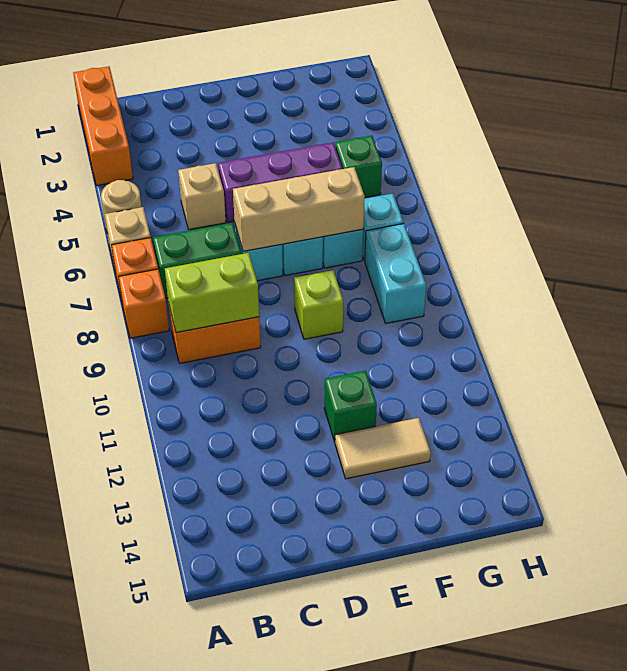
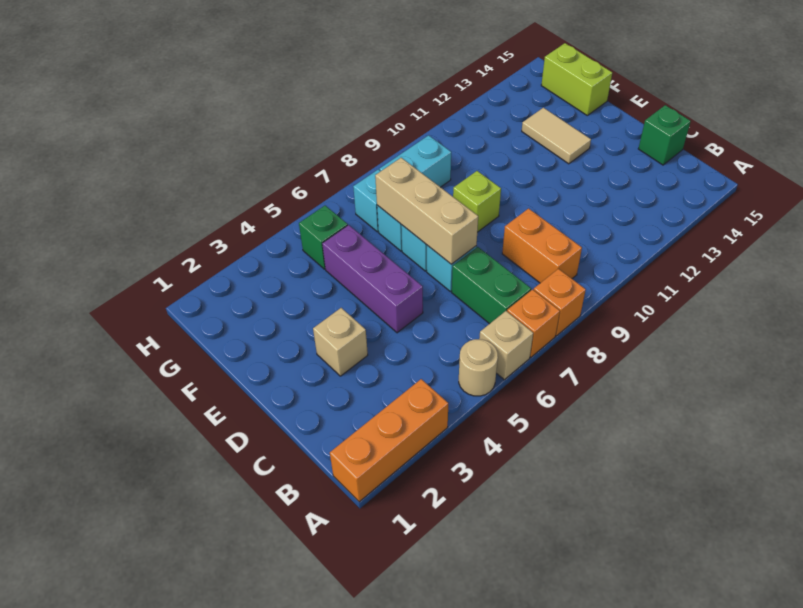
lime brick B9:C9 level 2 -> lime brick F15:G15 level 1
tan brick C5 level 1 -> tan brick D3 level 1
green brick E12 level 1 -> green brick C15 level 1

